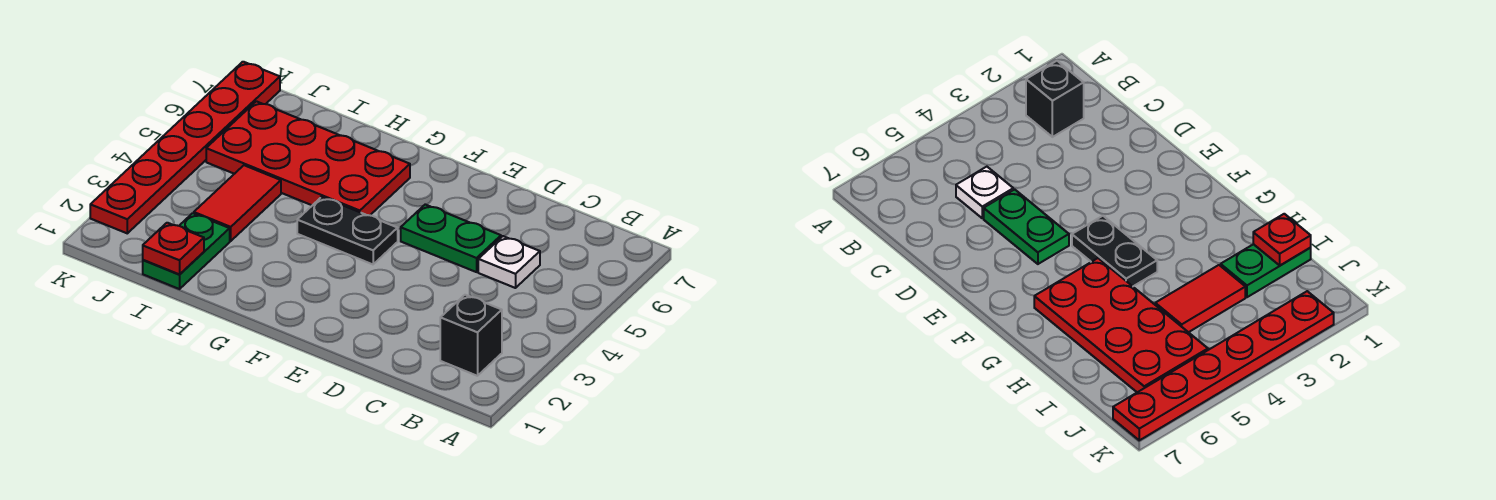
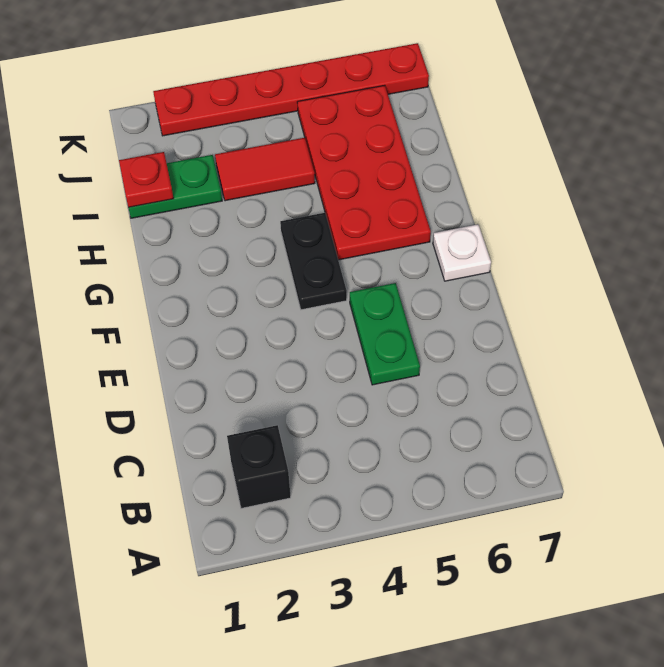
white plate C5 level 1 -> white plate F7 level 1

